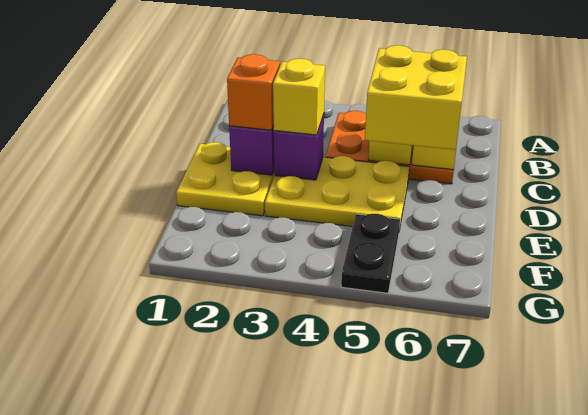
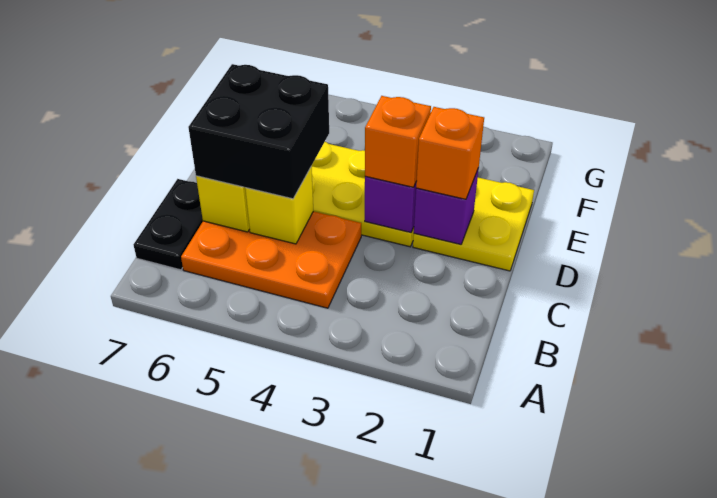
yellow brick C5:D6 level 3 -> black brick C5:D6 level 3
yellow brick D3 level 3 -> orange brick D3 level 3
black plate F5:G5 level 1 -> black plate B7:C7 level 1

